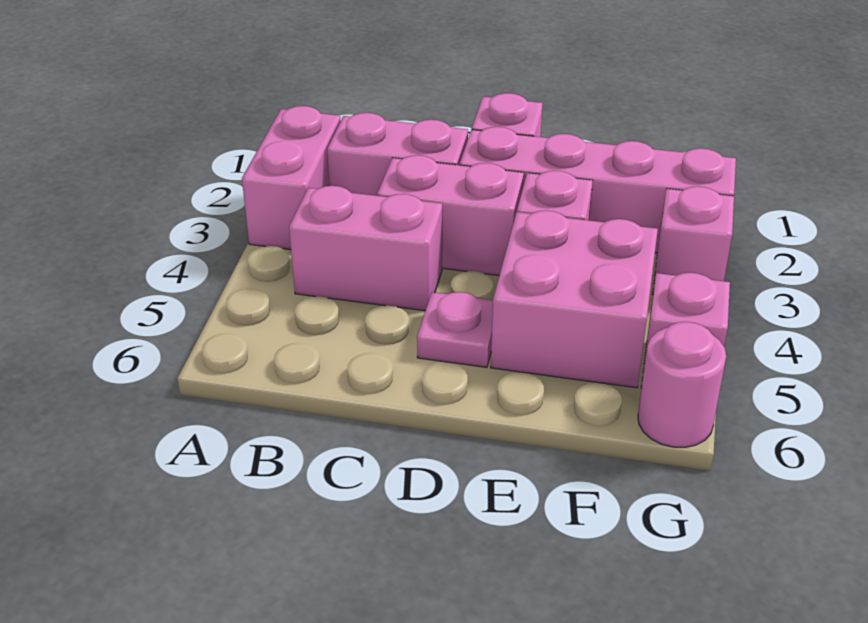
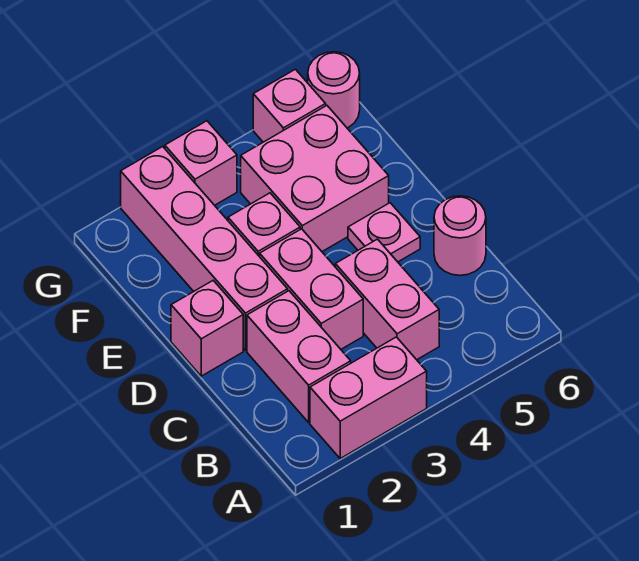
none -> pink round brick C6 level 1

